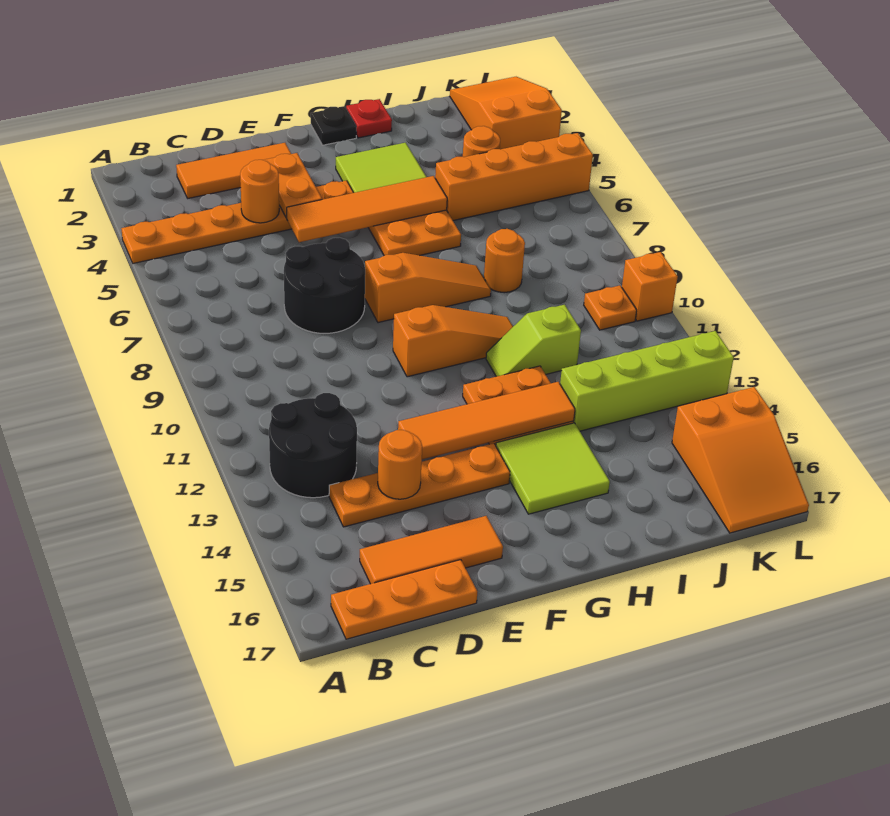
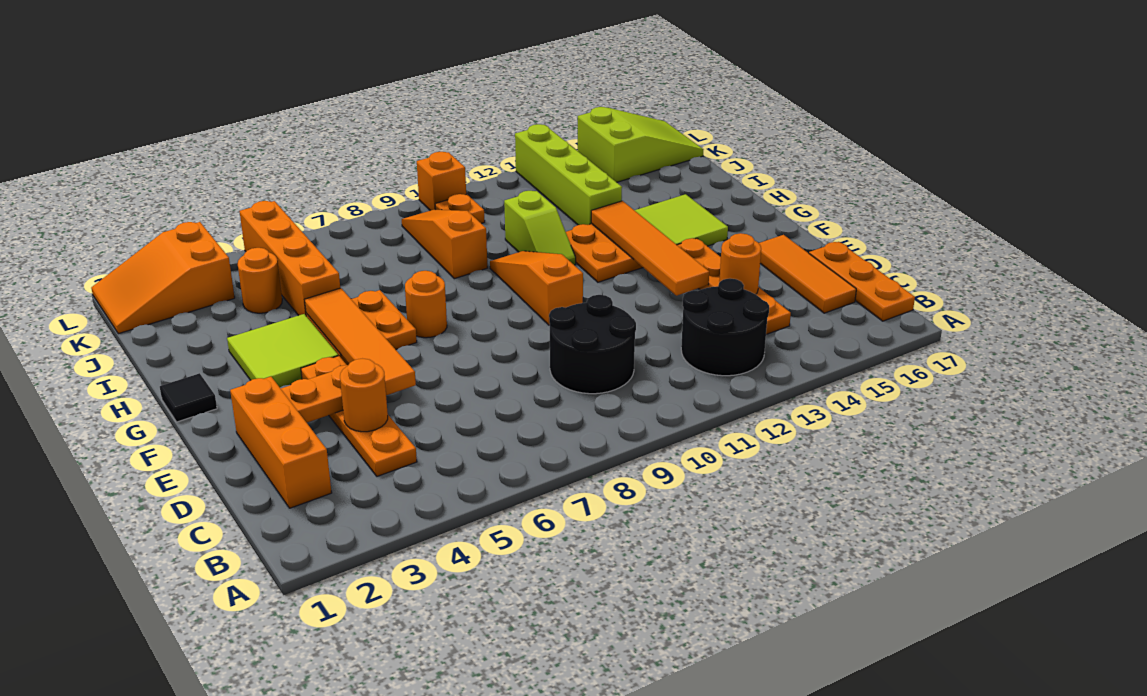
orange plate A4:F4 level 1 -> orange plate C4:F4 level 1
orange tile C2:E2 level 1 -> orange brick C2:E2 level 1
black round brick D7:E8 level 1 -> black round brick C9:D10 level 1
orange slope F8:H8 level 1 top F -> orange slope I9:K9 level 1 top I
black plate G1 level 1 -> black tile G1 level 1
red plate H1 level 1 -> none
orange round brick I8 level 1 -> orange round brick G7 level 1
orange slope K15:L17 level 1 top 15 -> lime slope K15:L17 level 1 top 15

